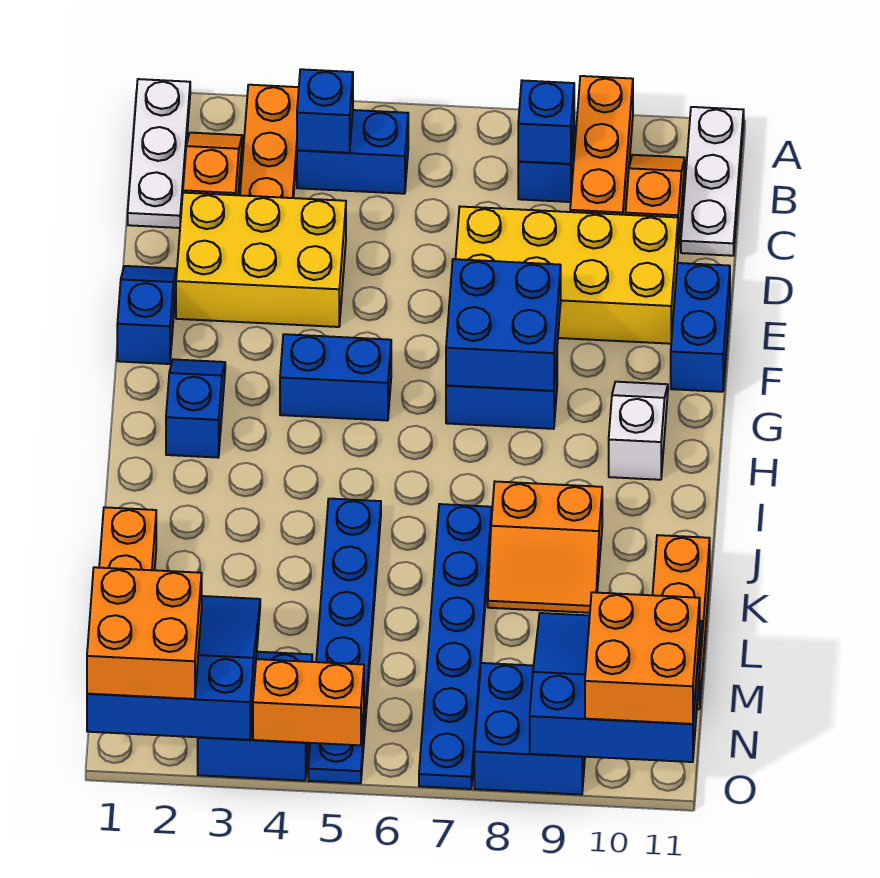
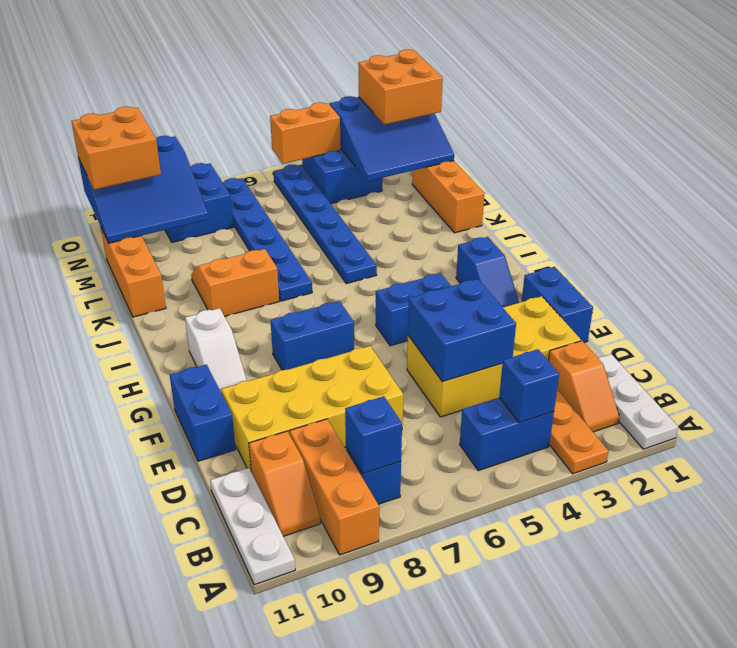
yellow brick D2:E4 level 1 -> yellow brick D2:E5 level 1
blue slope E1:F1 level 1 top F -> blue brick E1:F1 level 1
blue brick F7:G8 level 2 -> blue brick D4:E5 level 2

